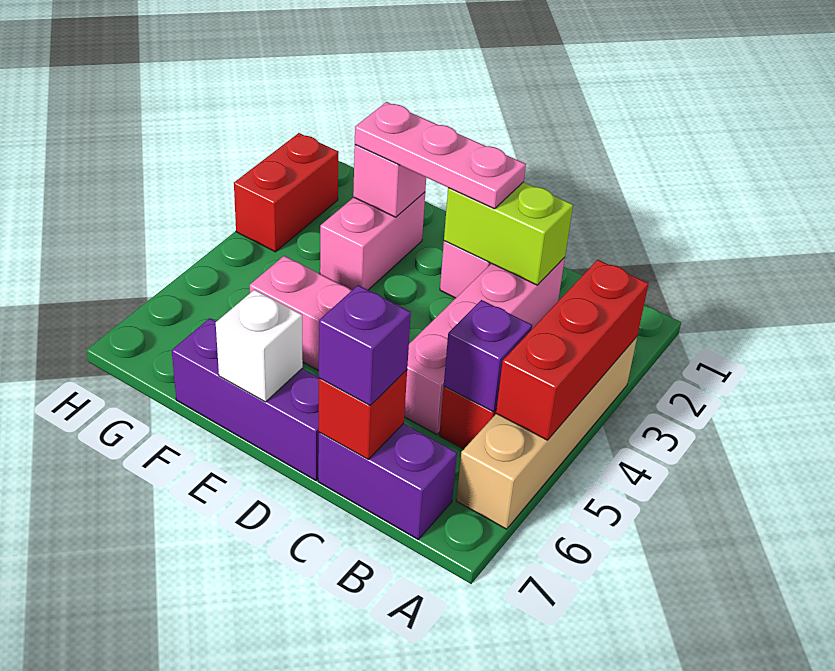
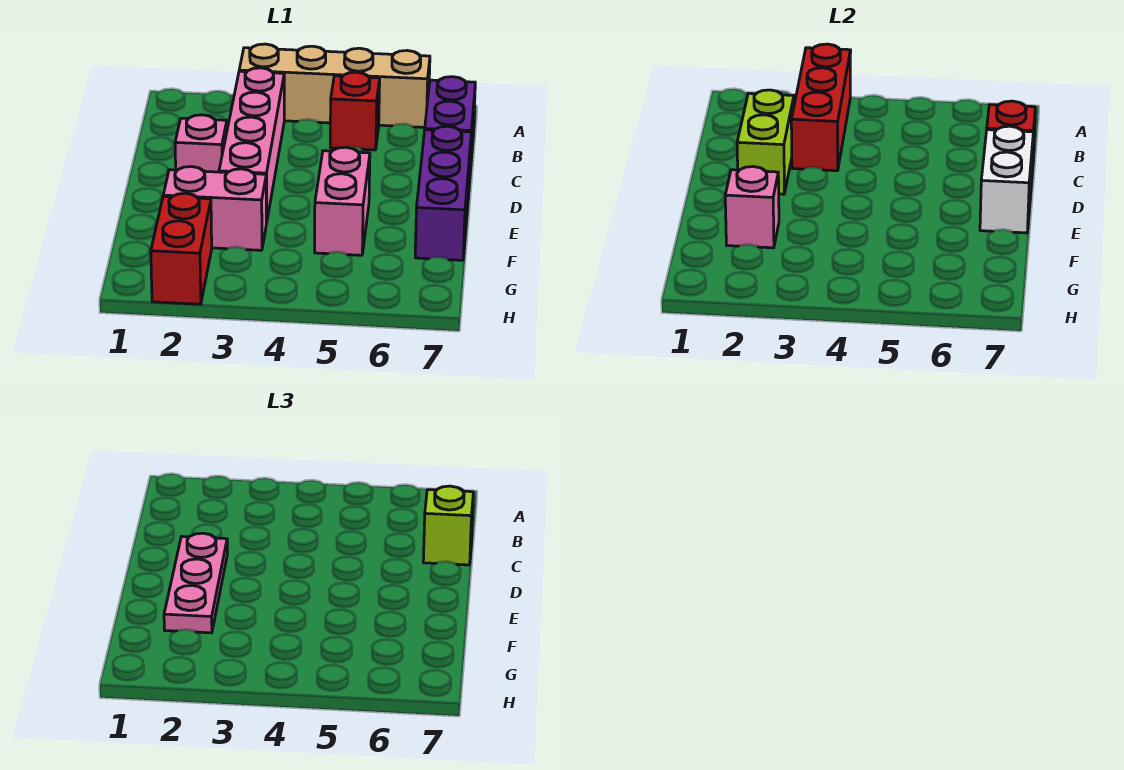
red brick A3:A5 level 2 -> red brick A3:C3 level 2
purple brick B5 level 2 -> none
pink brick C2:C5 level 1 -> pink brick B3:E3 level 1
purple brick C7 level 3 -> lime brick C7 level 3
white brick E7 level 2 -> white brick D7:E7 level 2
red brick H2:H3 level 1 -> red brick G2:H2 level 1

